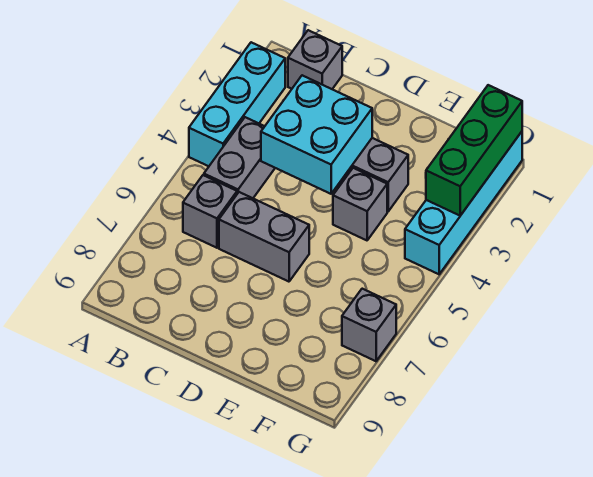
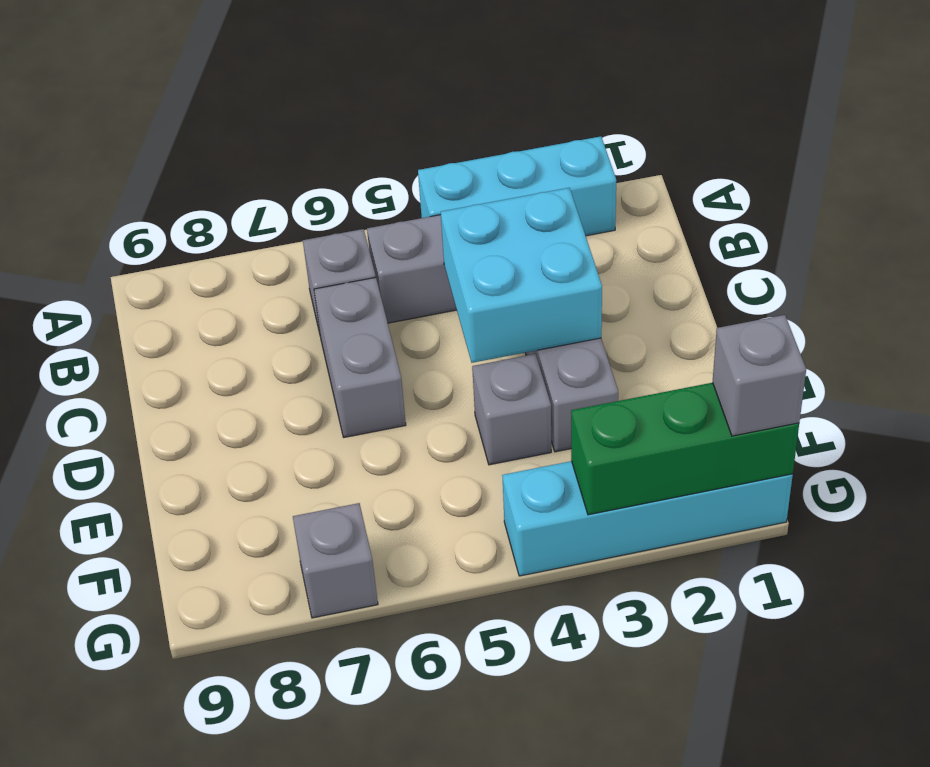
grey brick B1 level 1 -> grey brick G1 level 3

